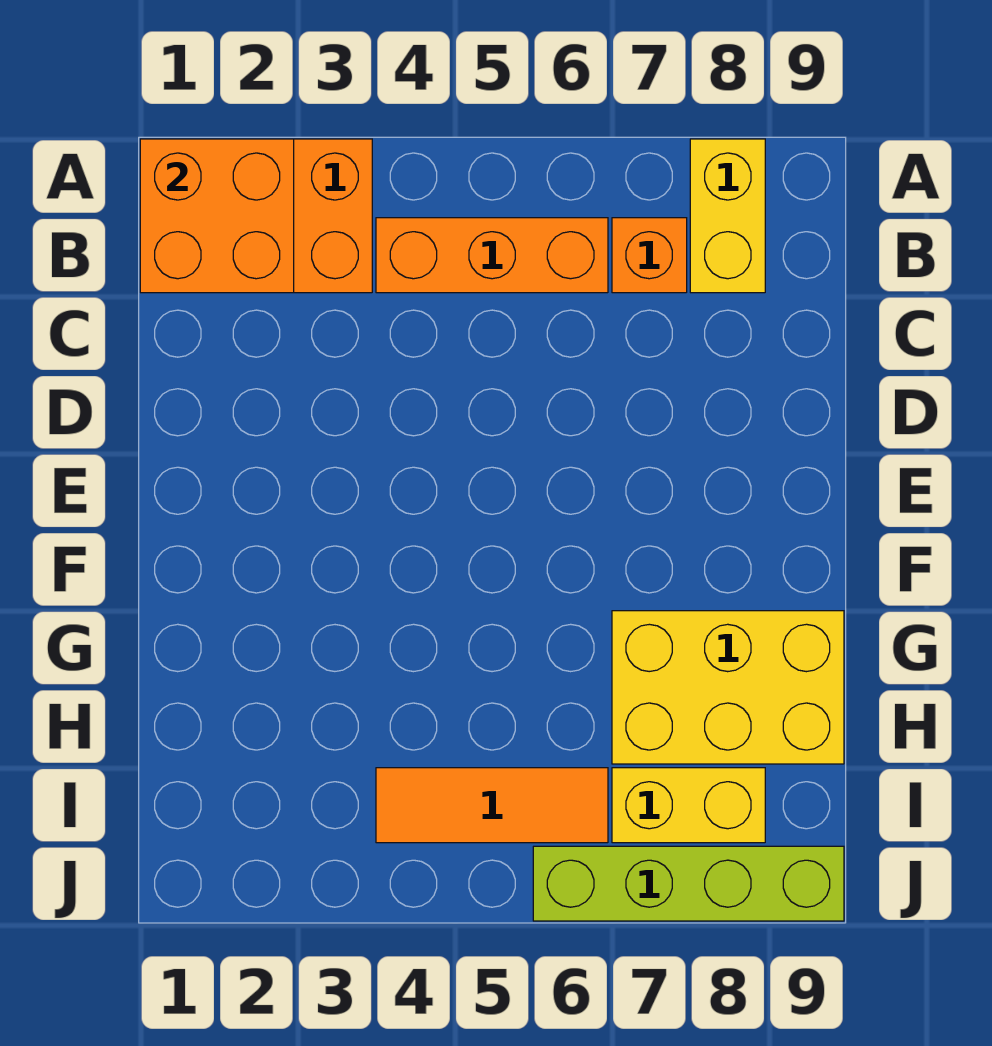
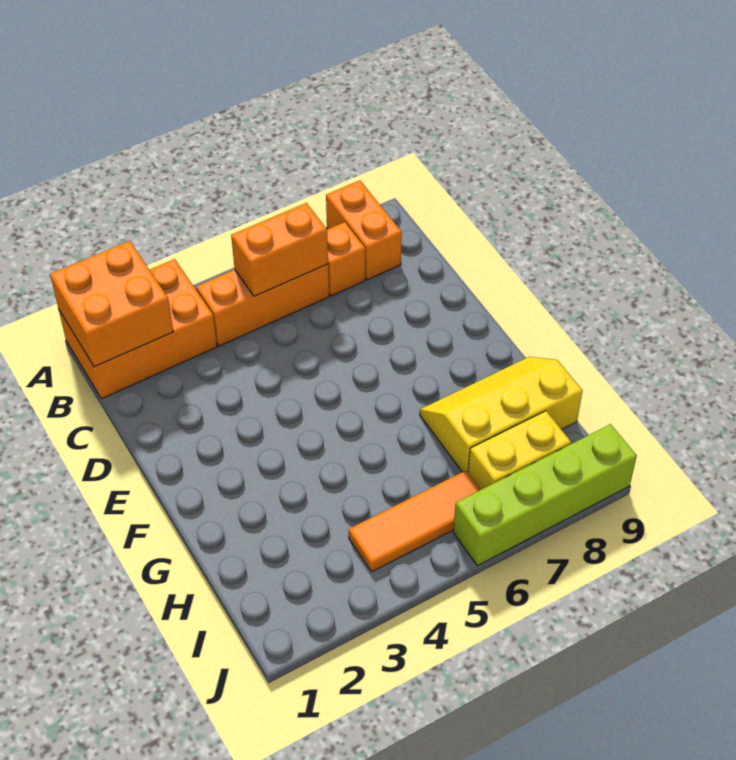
yellow brick A8:B8 level 1 -> orange brick A8:B8 level 1
none -> orange brick B5:B6 level 2
yellow brick G7:H9 level 1 -> yellow slope G7:H9 level 1 top H

